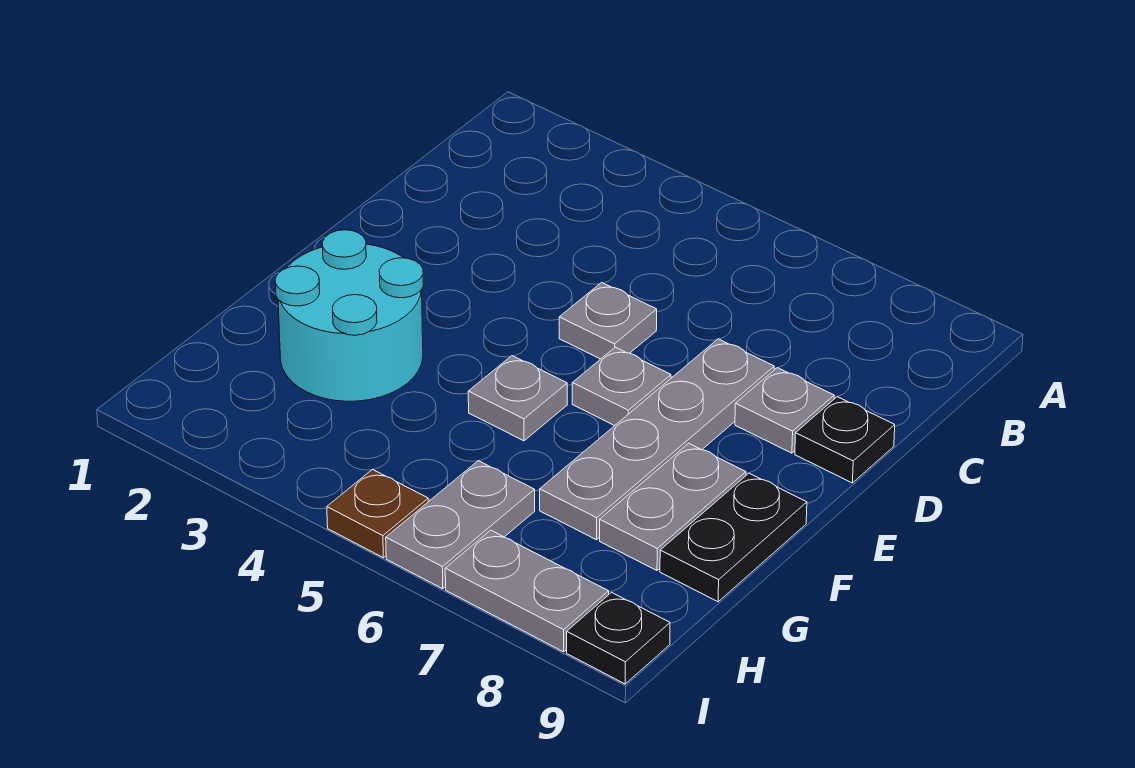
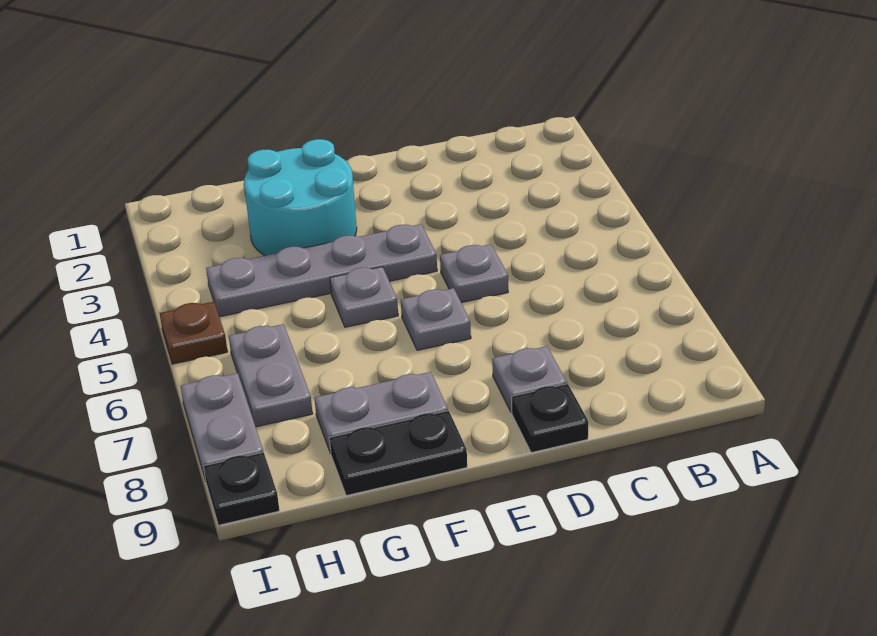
grey plate D7:G7 level 1 -> grey plate E4:H4 level 1
grey plate H6:I6 level 1 -> grey plate H6:H7 level 1

